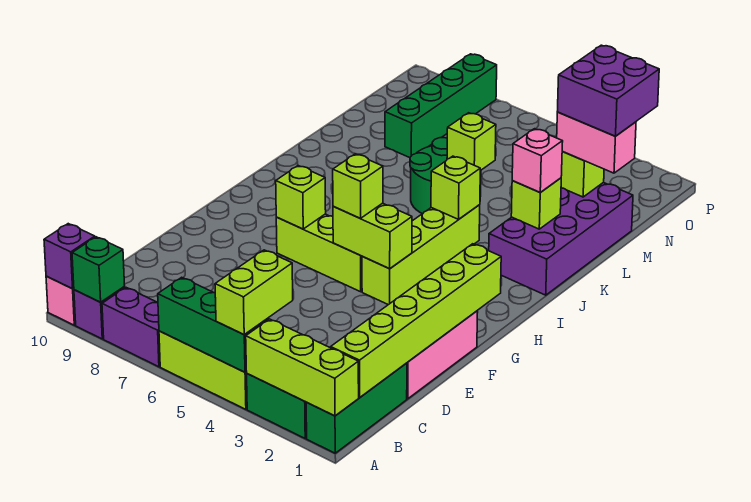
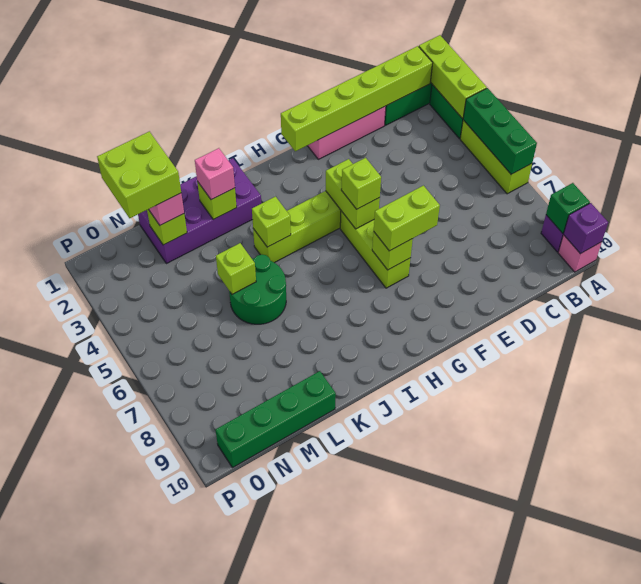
lime brick A4:B4 level 3 -> lime brick F7:G7 level 3
purple brick A7:A8 level 1 -> none
purple brick M1:N2 level 4 -> lime brick M1:N2 level 4
green brick M8:P8 level 1 -> green brick L10:O10 level 1

